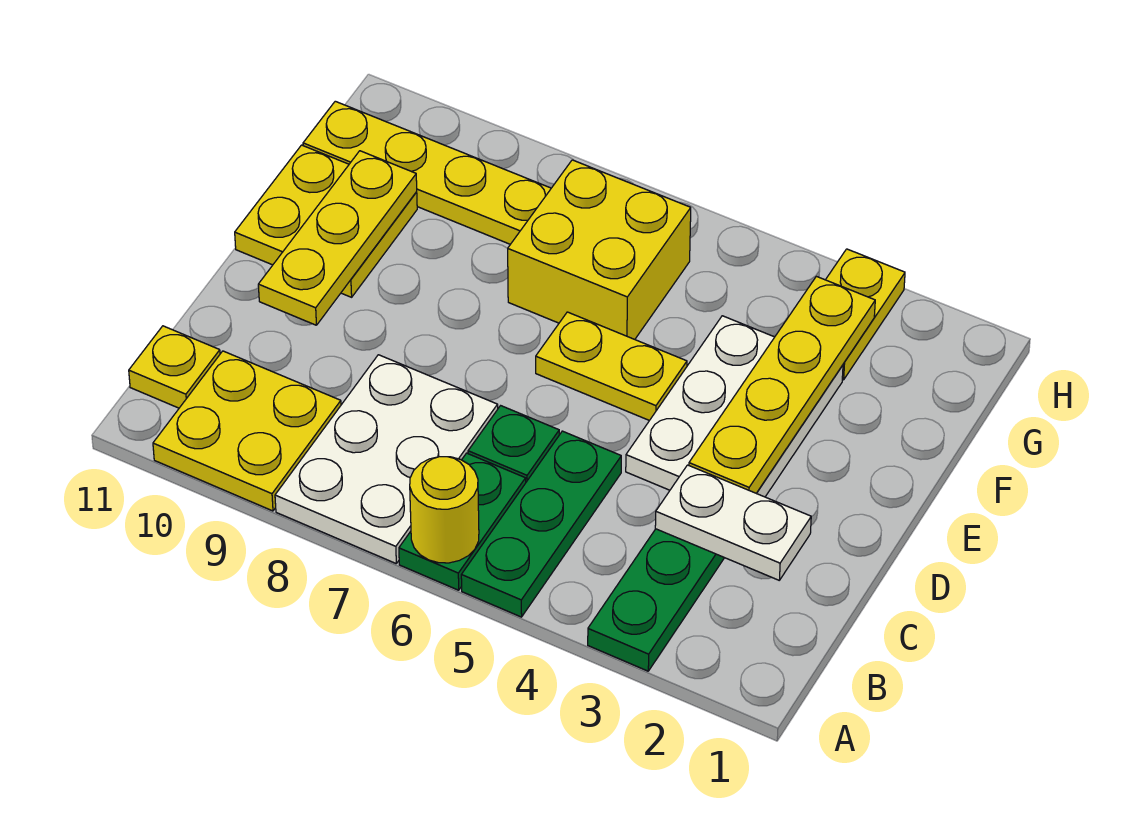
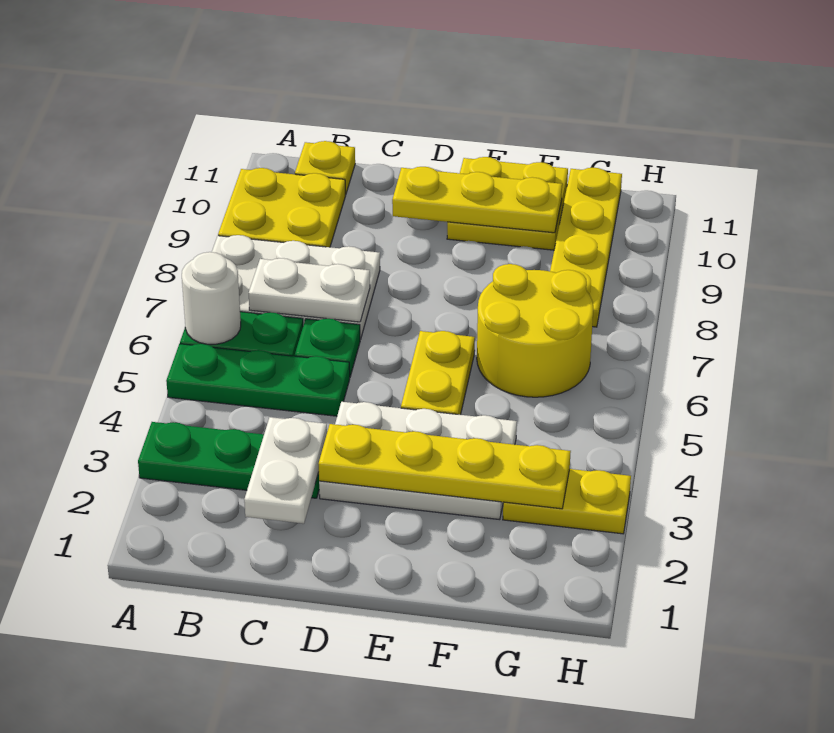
yellow round brick A6 level 2 -> white round brick A6 level 2
none -> white plate B7:C7 level 2
yellow brick F6:G7 level 1 -> yellow round brick F6:G7 level 1

